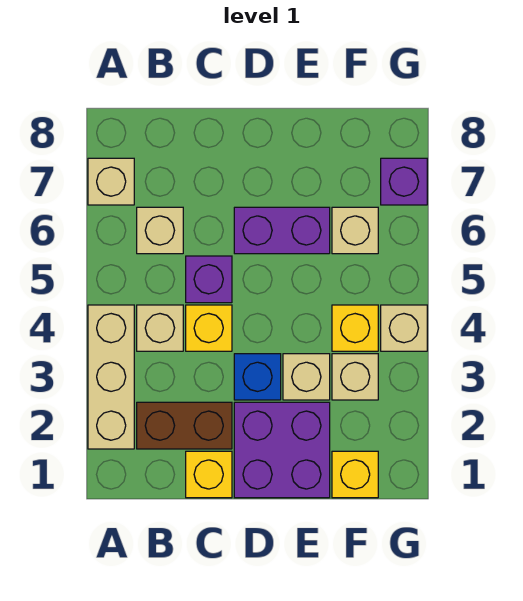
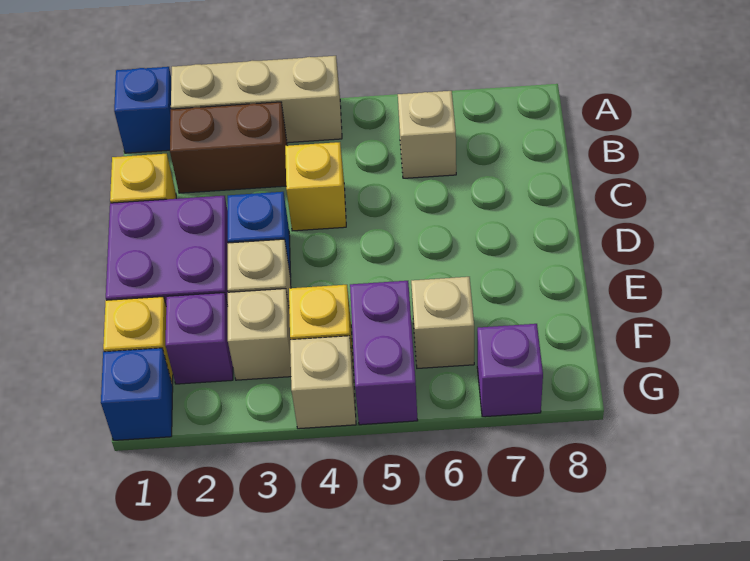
none -> blue brick A1 level 1
tan brick A7 level 1 -> none
brown brick B2:C2 level 1 -> brown brick B2:B3 level 1
tan brick B4 level 1 -> none
purple brick C5 level 1 -> purple brick F2 level 1
purple brick D6:E6 level 1 -> purple brick F5:G5 level 1
none -> blue brick G1 level 1

